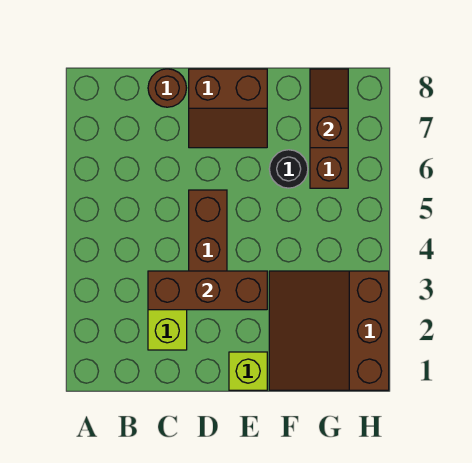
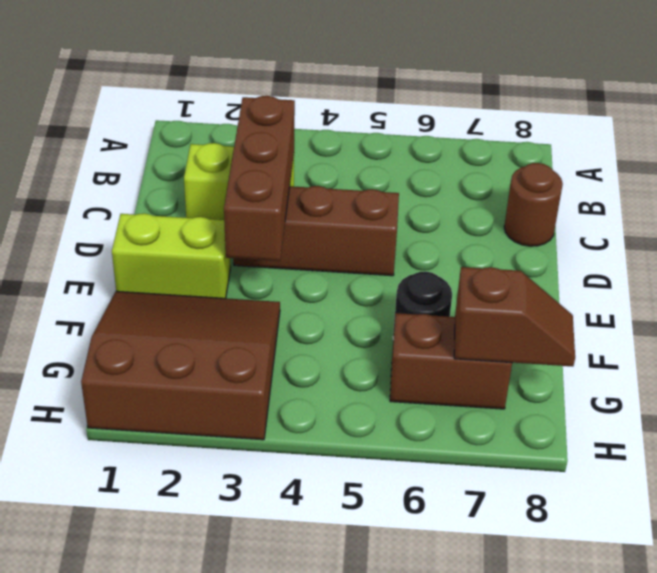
brown slope D7:E8 level 1 top 8 -> none
lime brick E1 level 1 -> lime brick E1:E2 level 1

